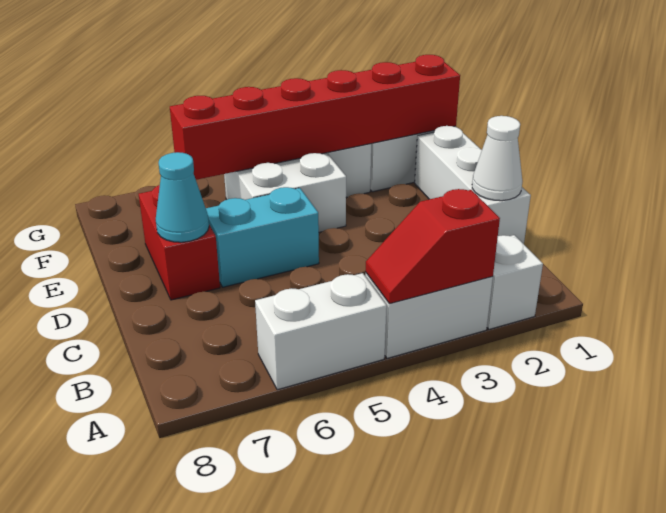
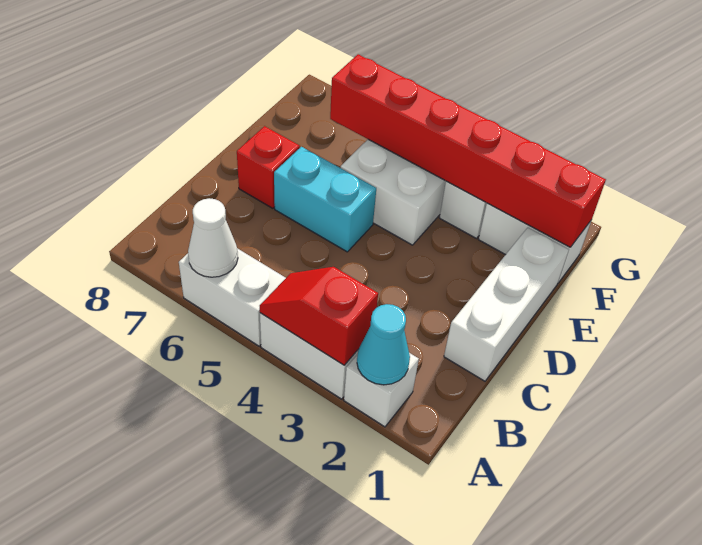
white cone C1 level 2 -> white cone A6 level 2
red brick D7:E7 level 1 -> red brick D7 level 1
cyan cone D7 level 2 -> cyan cone A2 level 2

